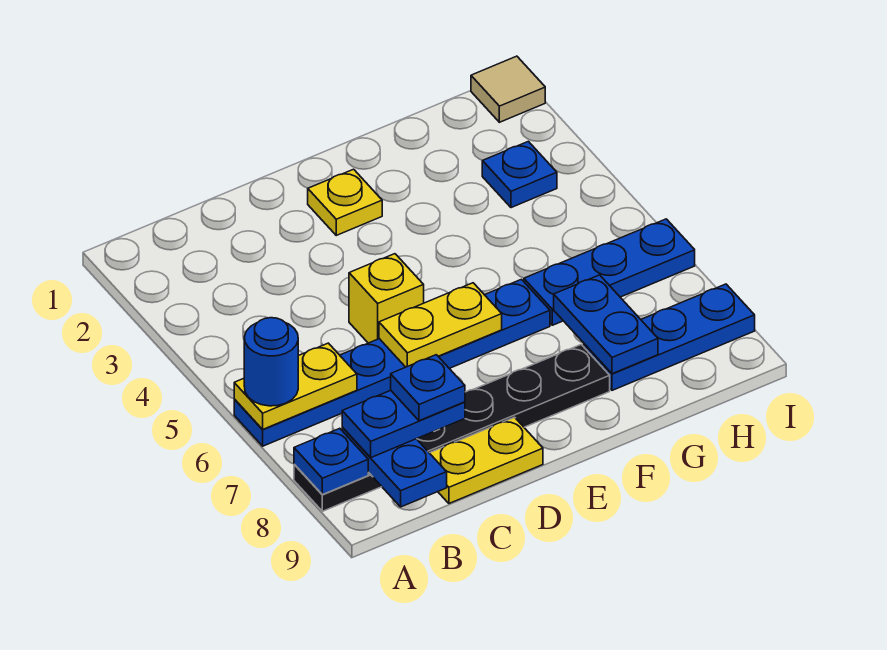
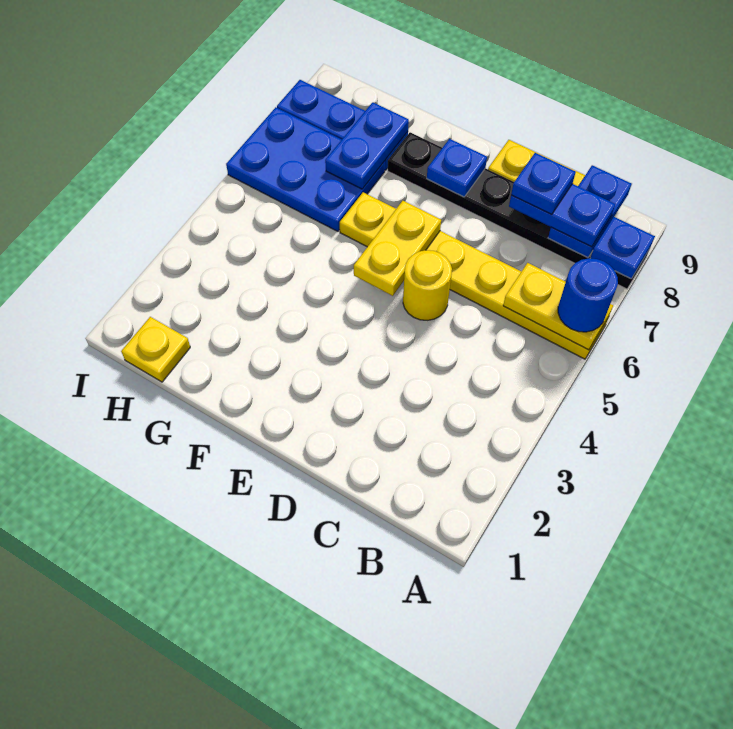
blue plate A6:F6 level 1 -> yellow plate A6:F6 level 1
yellow brick D5 level 1 -> yellow round brick D5 level 1
yellow plate D6:E6 level 2 -> yellow plate E5:E6 level 2
yellow plate E2 level 1 -> yellow plate H1 level 1
blue plate G6:I6 level 1 -> blue plate G6:I7 level 1
blue plate H3 level 1 -> blue plate E8 level 2
tan tile I1 level 1 -> none

